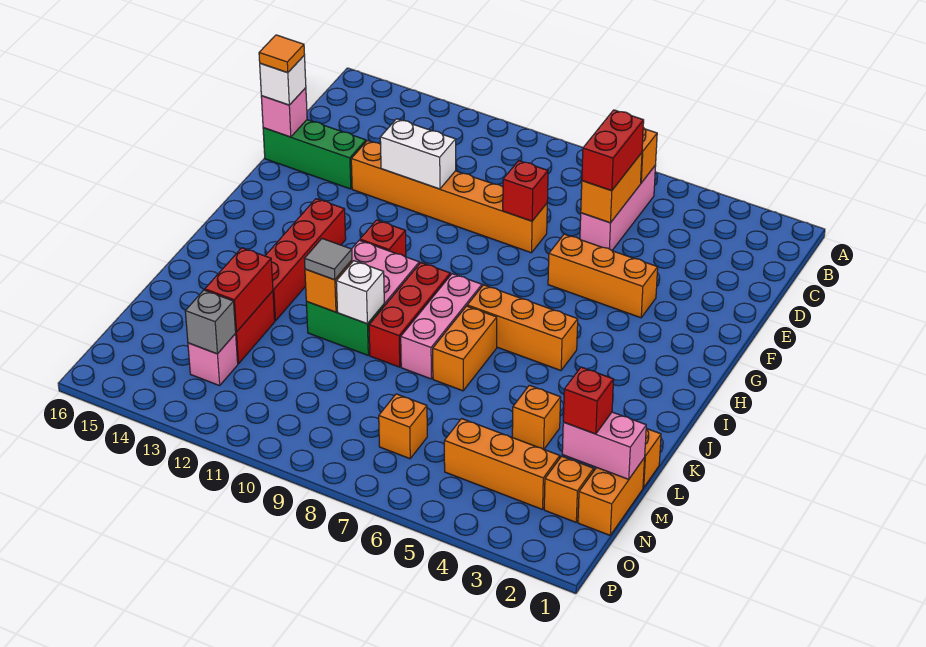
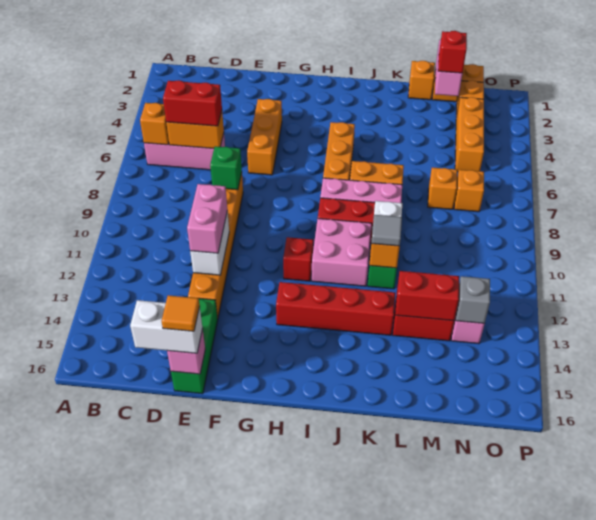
red brick E8 level 2 -> green brick E8 level 2
none -> pink brick E11:E12 level 3
white brick E16 level 3 -> white brick D16:E16 level 3
orange brick L4 level 1 -> orange brick M7 level 1

